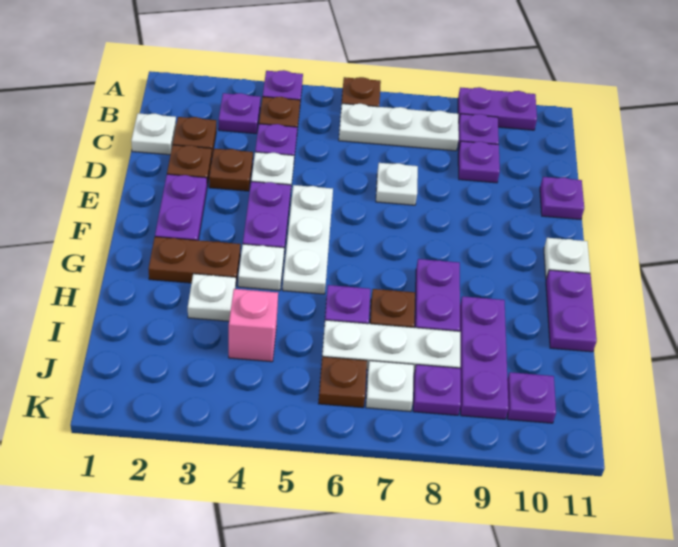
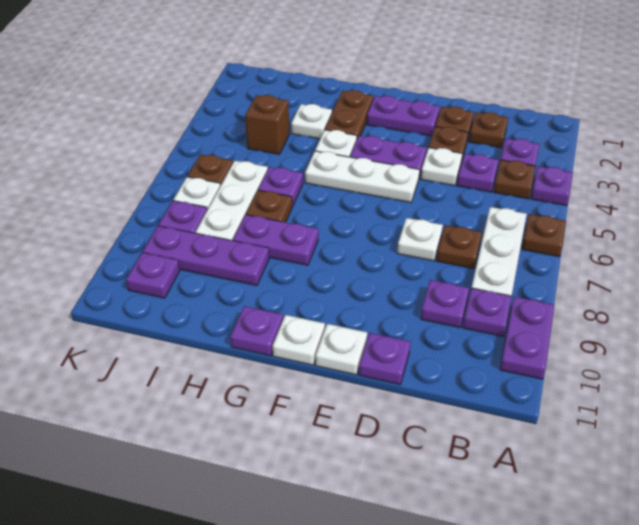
white plate C1 level 1 -> white plate E11 level 1
none -> brown plate C7 level 1
purple plate G11:H11 level 1 -> purple plate G11 level 1
pink brick I4 level 1 -> brown brick I4 level 1

